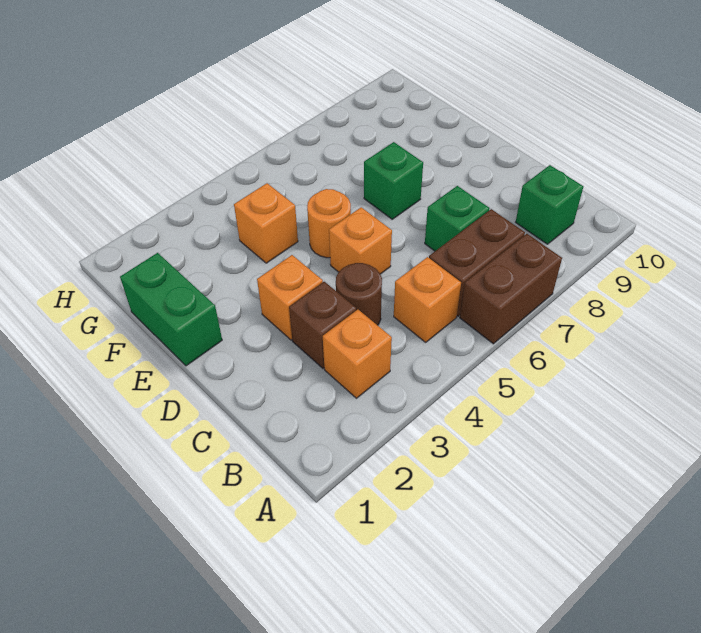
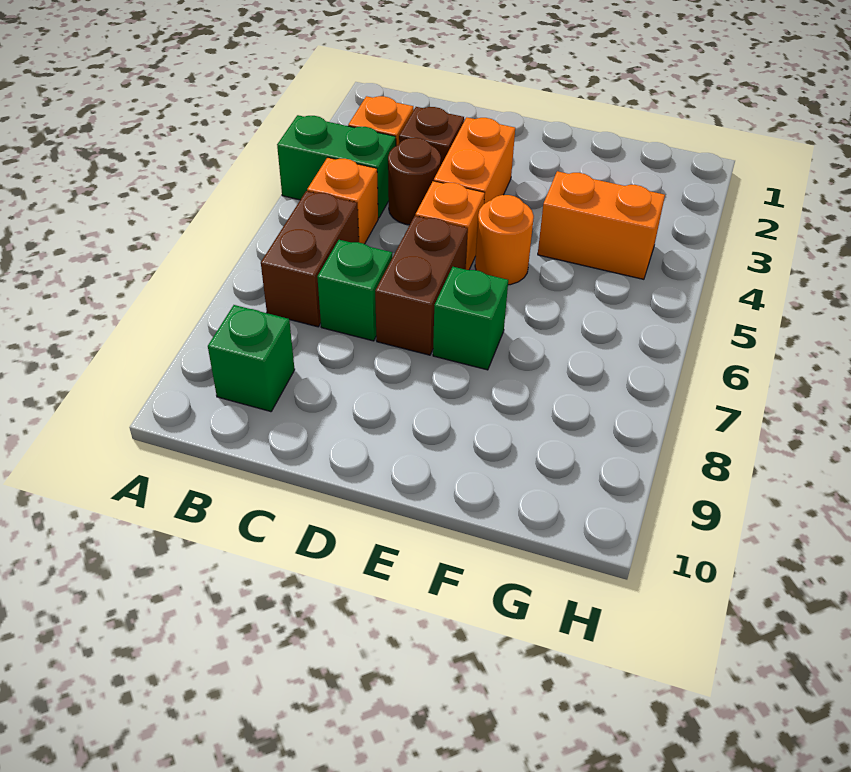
brown brick A6:A7 level 1 -> brown brick D6:D7 level 1
orange brick D3 level 1 -> orange brick D3:D4 level 1
green brick E1:F1 level 1 -> green brick A4:B4 level 1
orange brick F4 level 1 -> orange brick F4:G4 level 1

